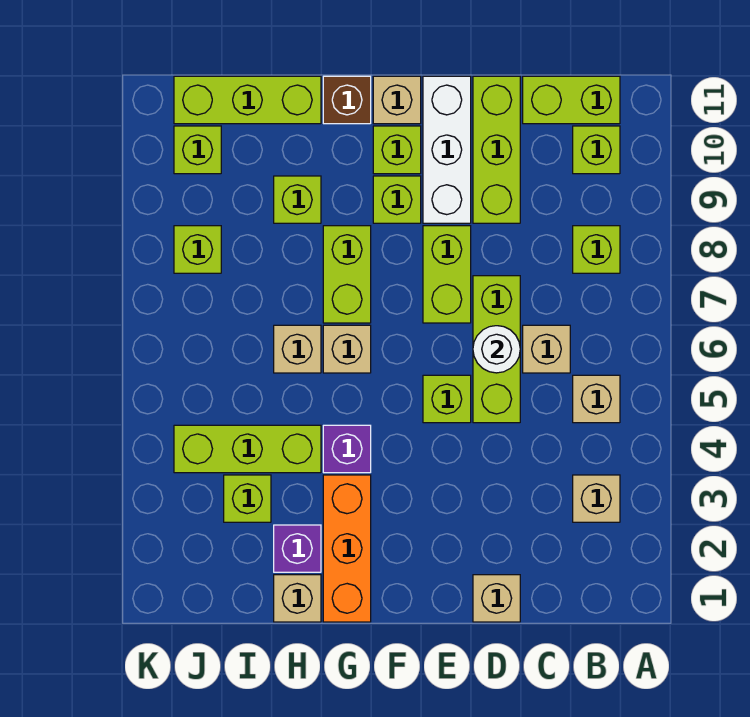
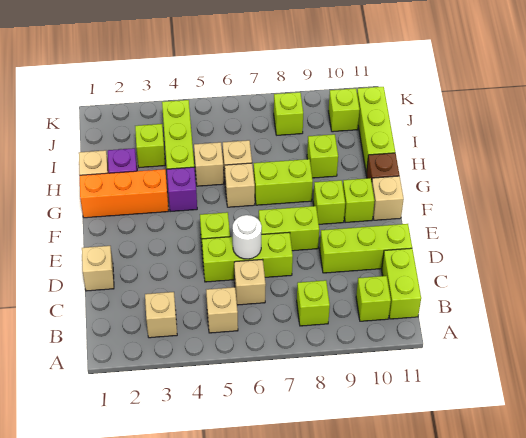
white brick E9:E11 level 1 -> none
none -> tan brick H5 level 1

